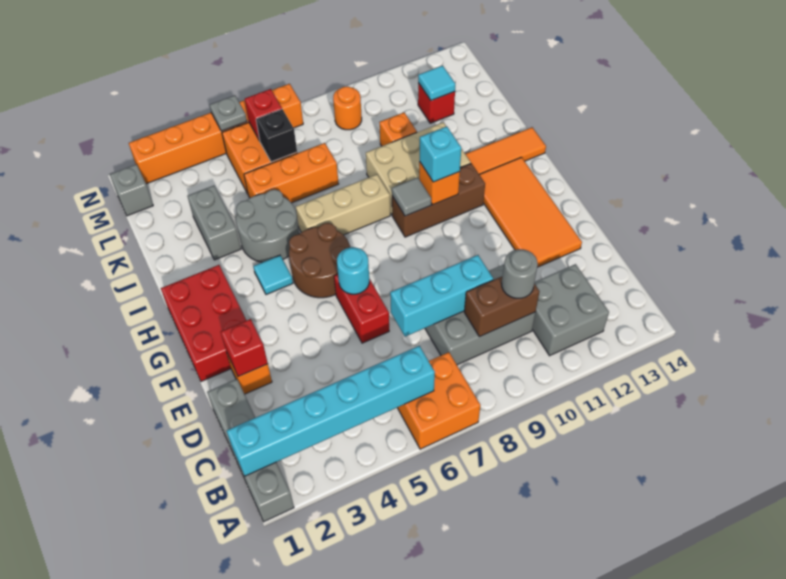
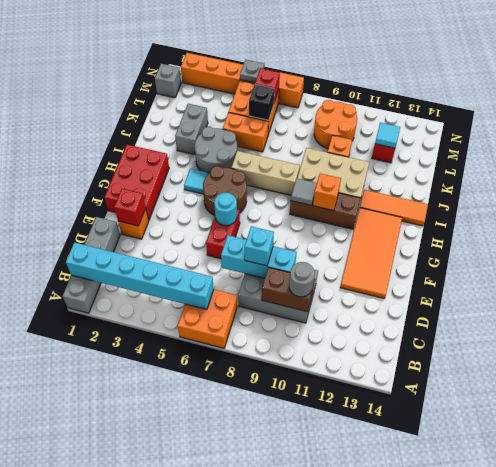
grey brick B11:C12 level 1 -> none
cyan brick H10 level 3 -> cyan brick D8 level 3
orange brick K5:K7 level 1 -> orange brick K5:K6 level 1
orange round brick M9 level 1 -> orange round brick L9:M10 level 1

